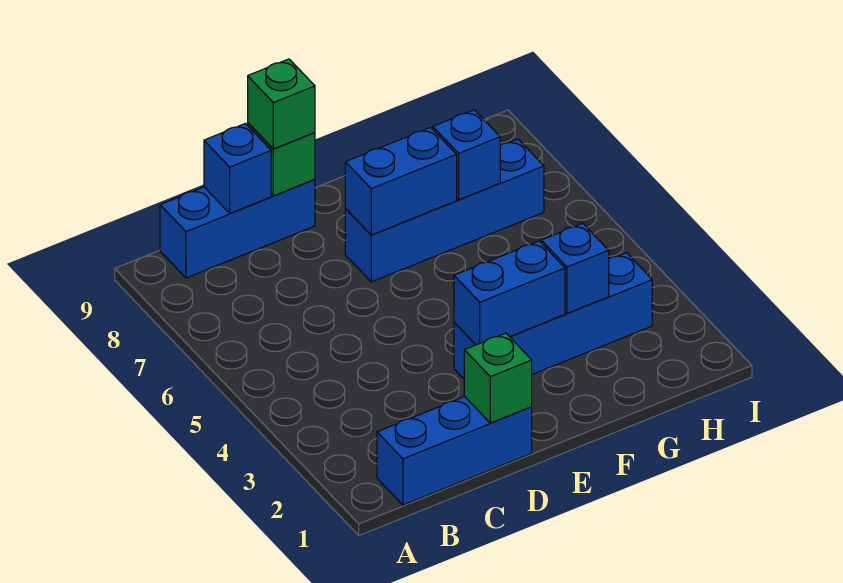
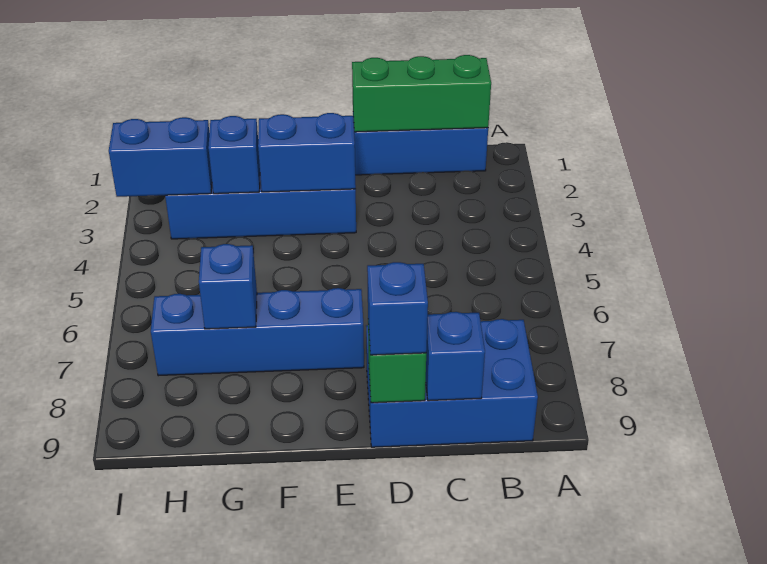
blue brick B9:D9 level 1 -> blue brick B8:D9 level 1
green brick D1 level 2 -> green brick B1:D1 level 2
green brick D9 level 3 -> blue brick D9 level 3
blue brick E7:F7 level 2 -> blue brick H3:I3 level 2

